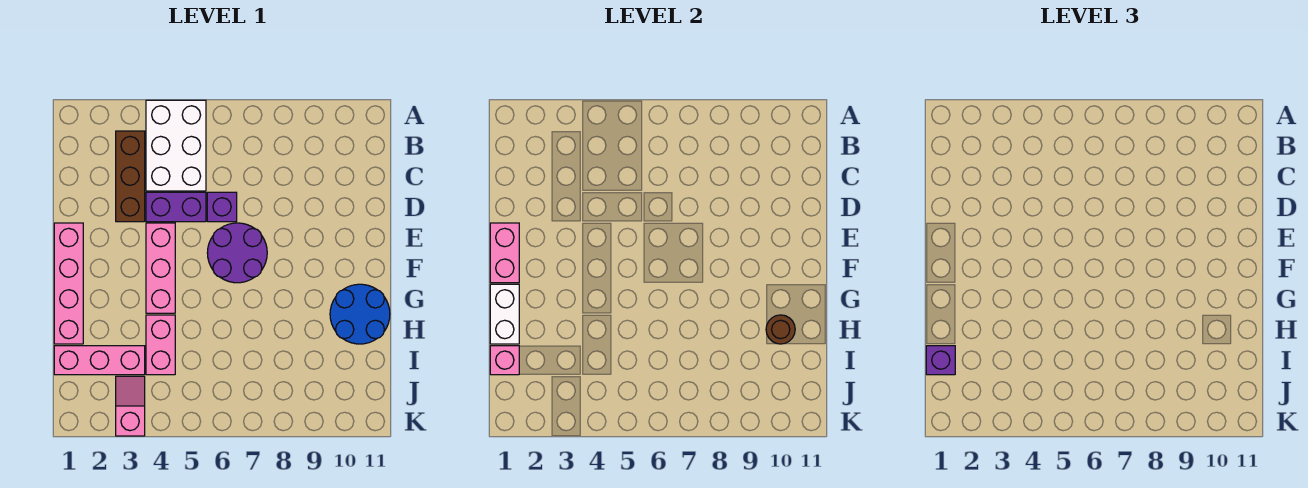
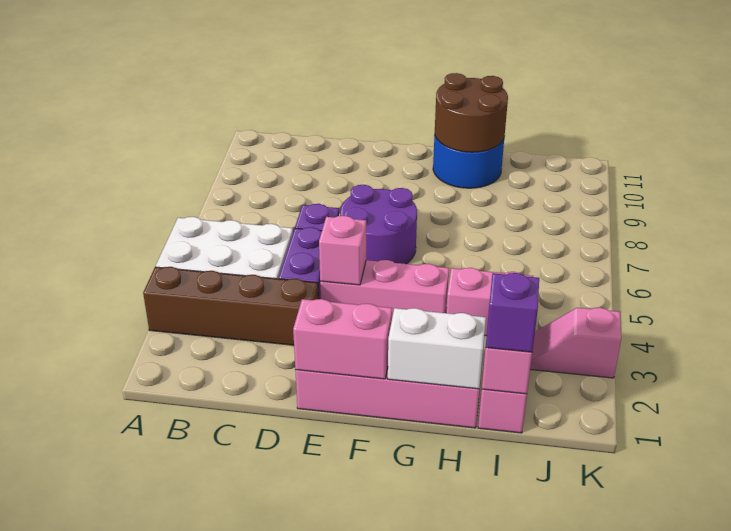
brown brick B3:D3 level 1 -> brown brick A3:D3 level 1
none -> pink brick E4 level 2
brown round brick H10 level 2 -> brown round brick G10:H11 level 2

